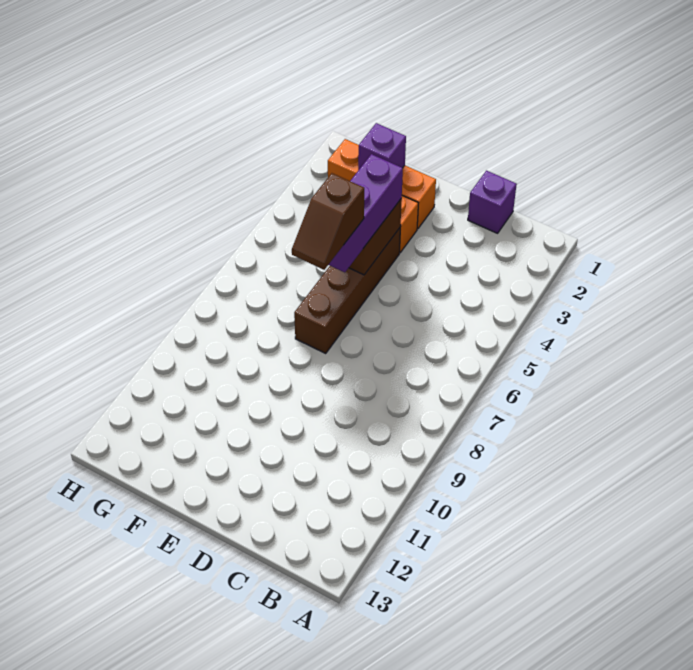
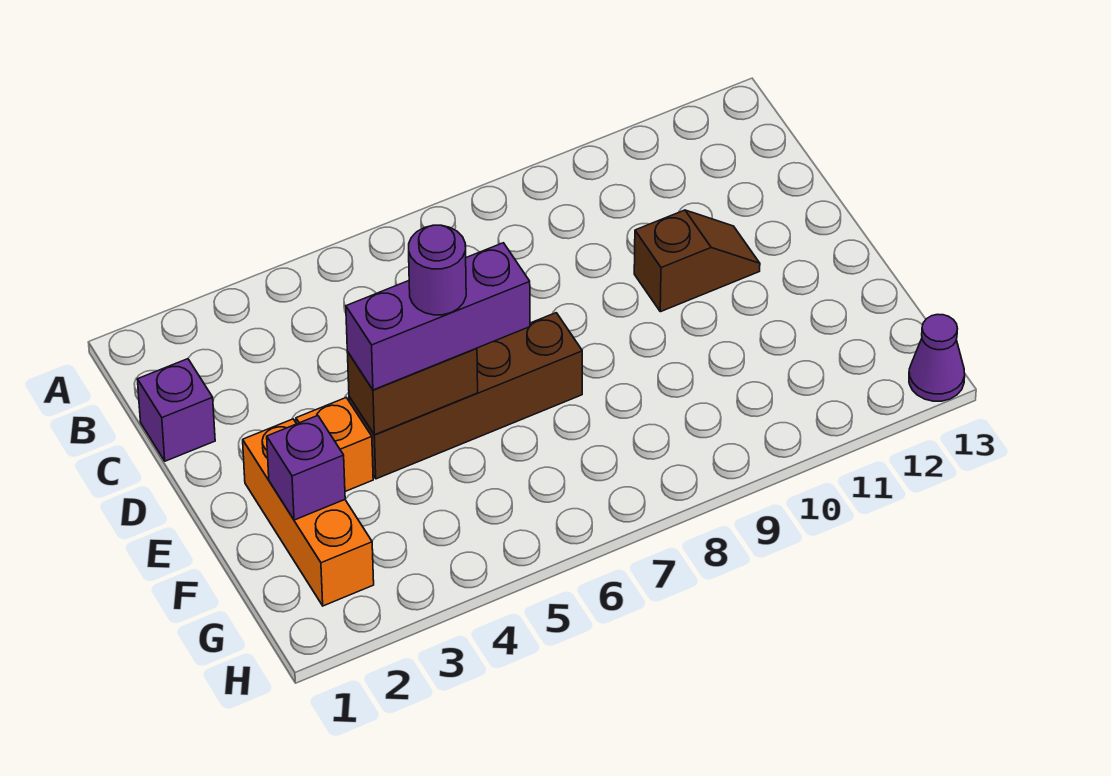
none -> purple round brick E5 level 4
brown slope E6:E7 level 4 top 6 -> brown slope D10:D11 level 1 top 10
none -> purple cone H13 level 1

